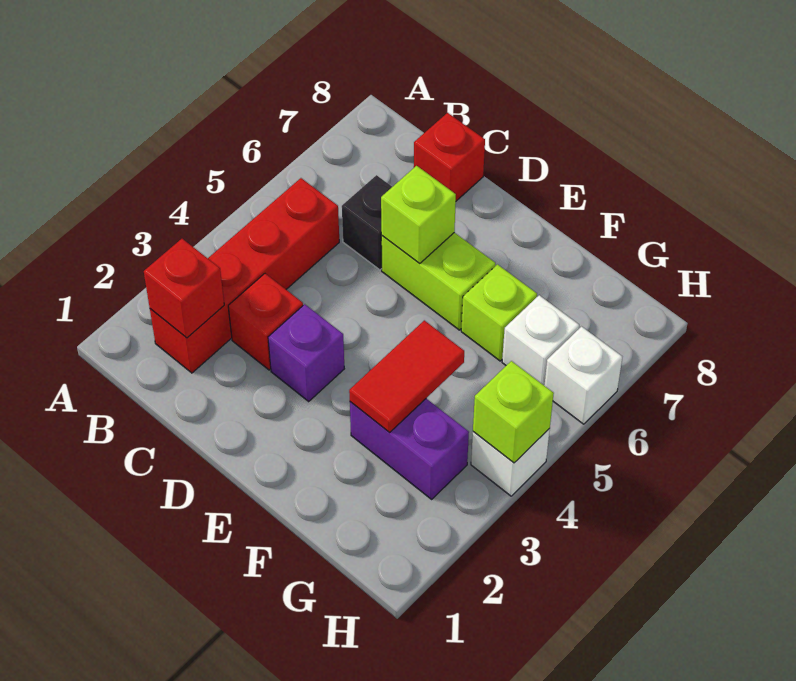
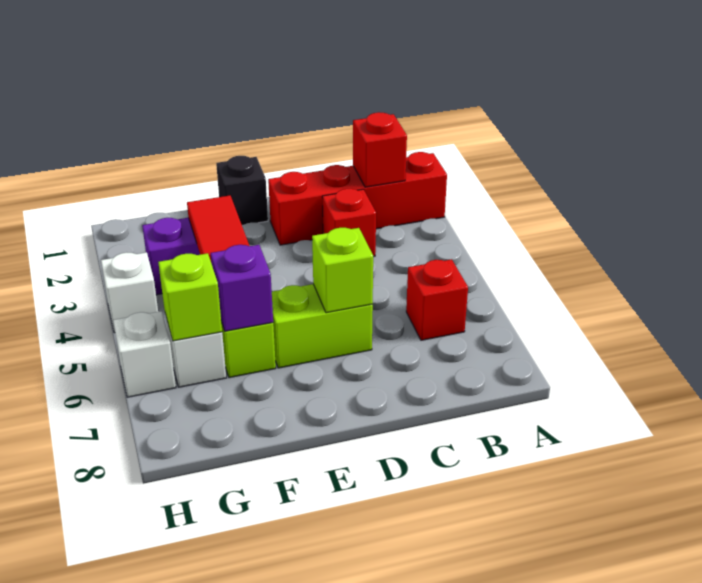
red brick B2:B5 level 1 -> red brick A2:D2 level 1
black brick C6 level 1 -> black brick E1 level 1
red brick C8 level 1 -> red brick B6 level 1
purple brick D3 level 1 -> purple brick F6 level 2
lime brick H4 level 2 -> lime brick G6 level 2

